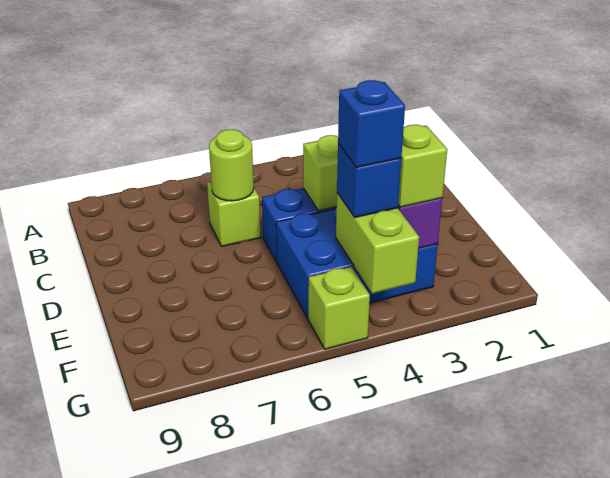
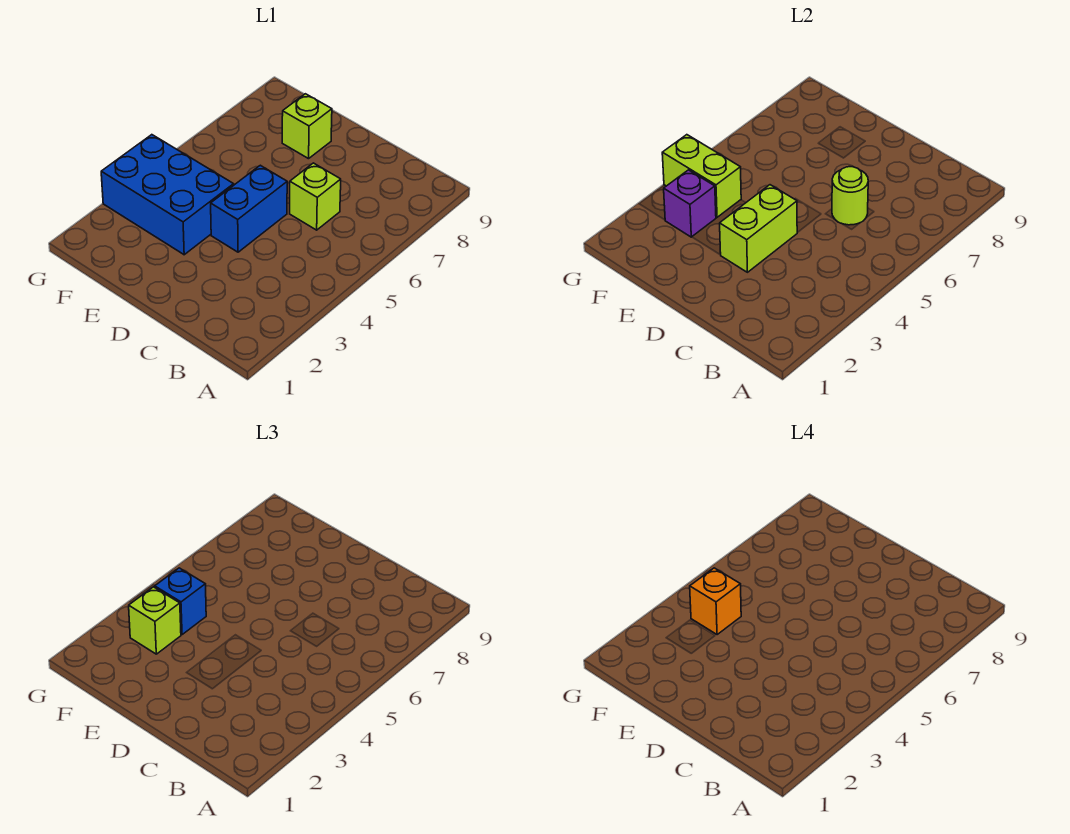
blue brick E3:F5 level 1 -> blue brick E3:G4 level 1
blue brick F4 level 4 -> orange brick F4 level 4
lime brick G5 level 1 -> lime brick E8 level 1

